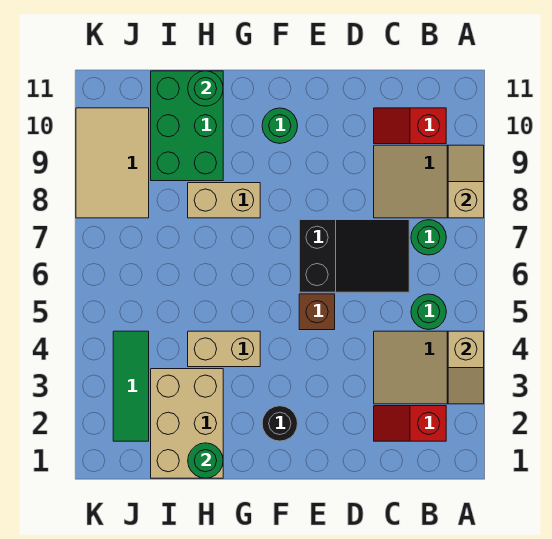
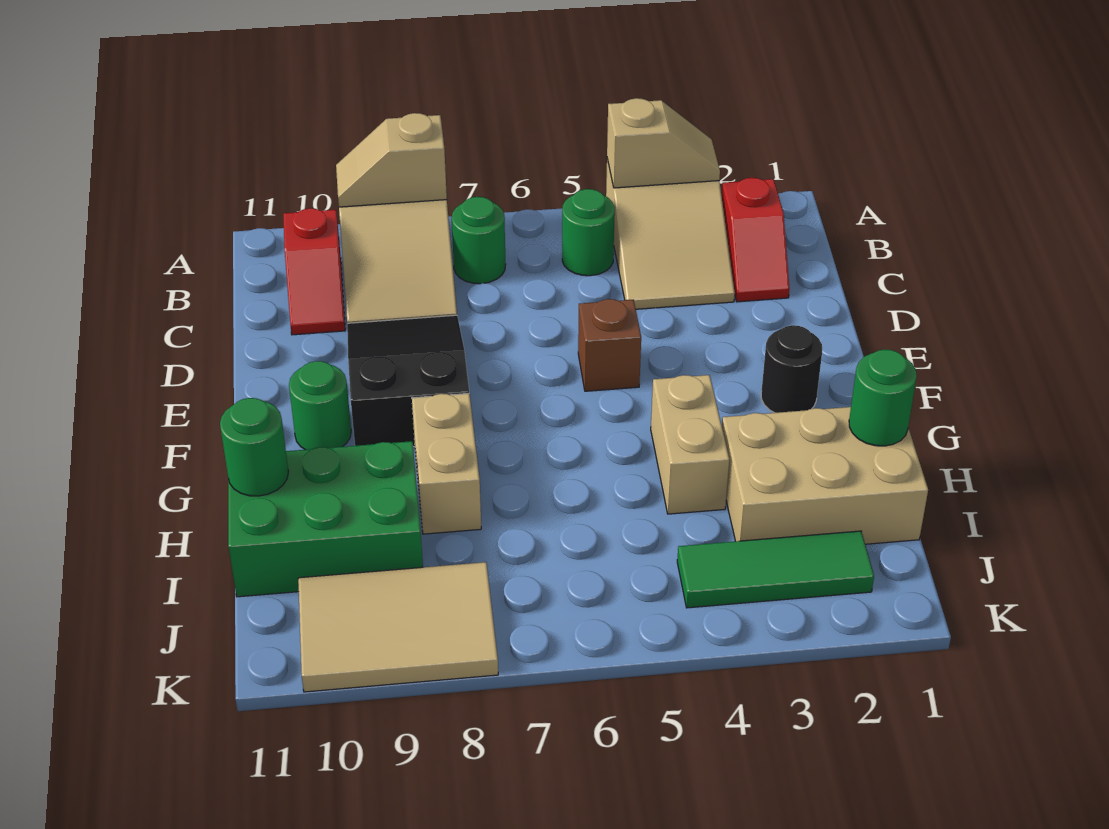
black slope C6:E7 level 1 top E -> black slope D8:F9 level 1 top F

